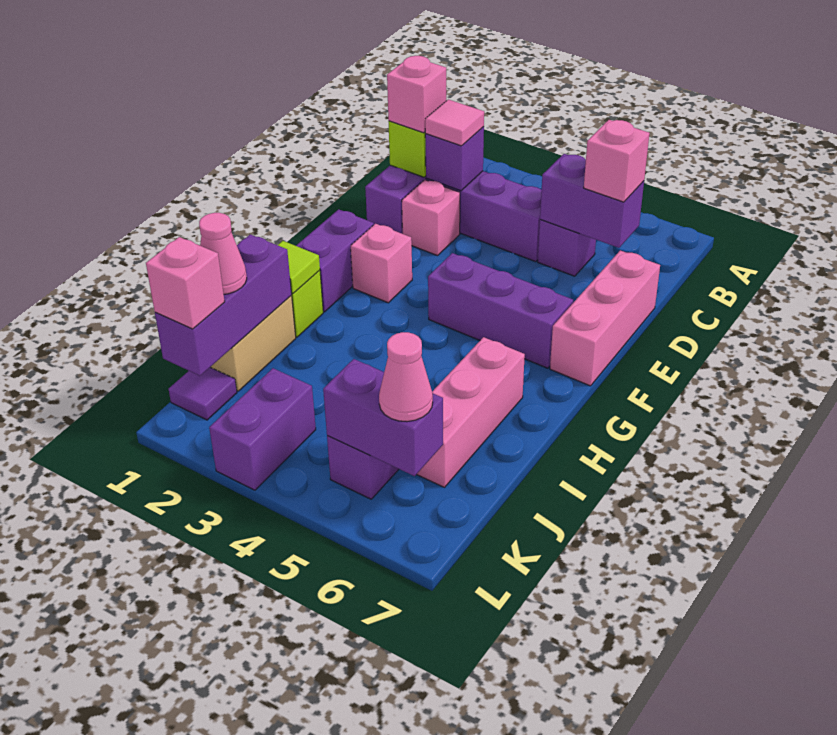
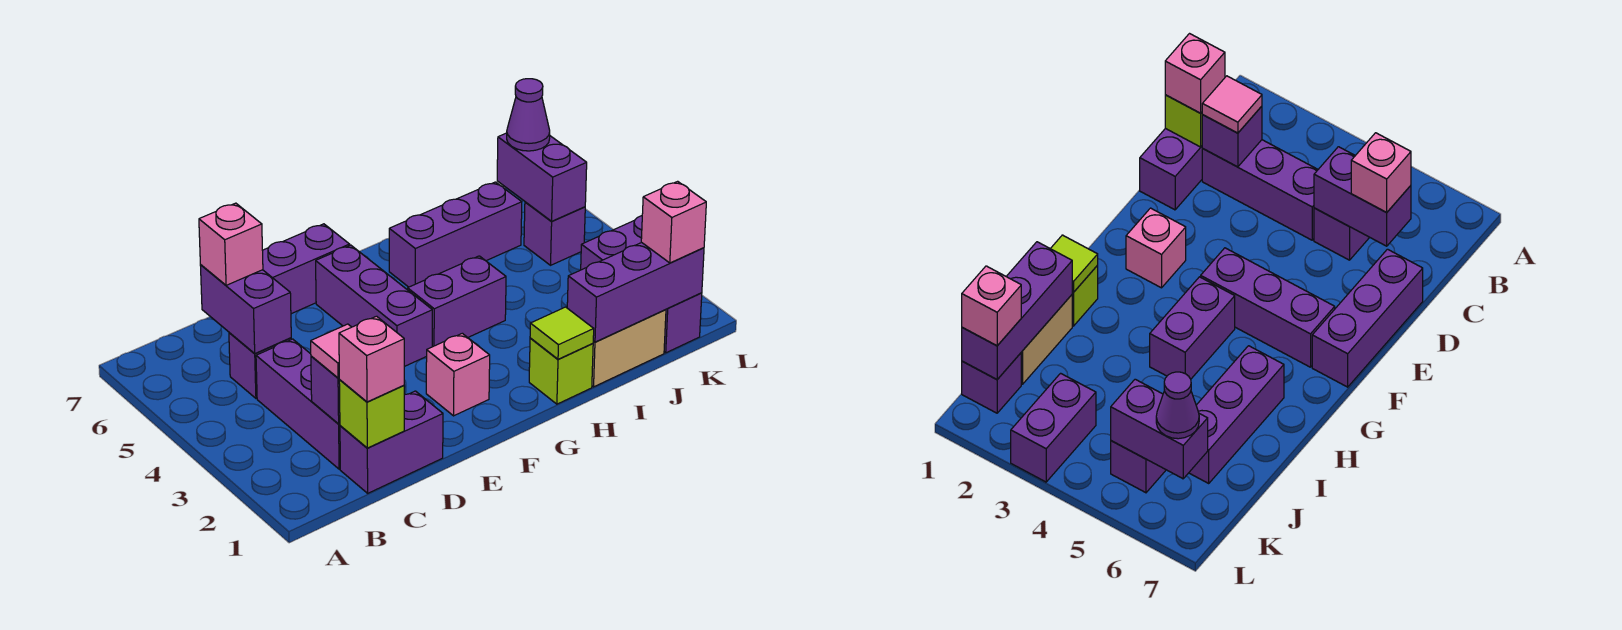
pink brick D2 level 1 -> none
pink brick D7:F7 level 1 -> purple brick D7:F7 level 1
purple brick F1:G1 level 1 -> purple brick G4:H4 level 1
pink brick H6:J6 level 1 -> purple brick H6:J6 level 1
pink cone J1 level 3 -> none
purple tile K1 level 1 -> purple brick K1 level 1
pink cone K6 level 3 -> purple cone K6 level 3

